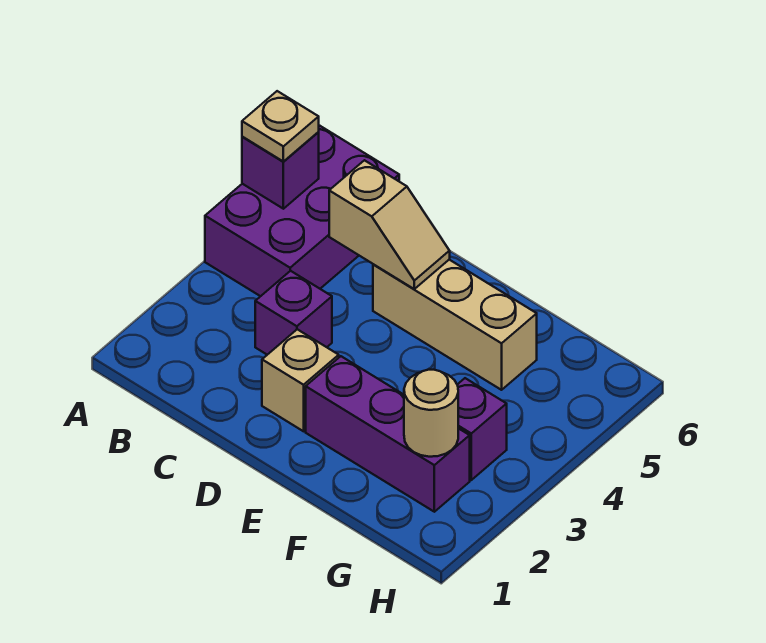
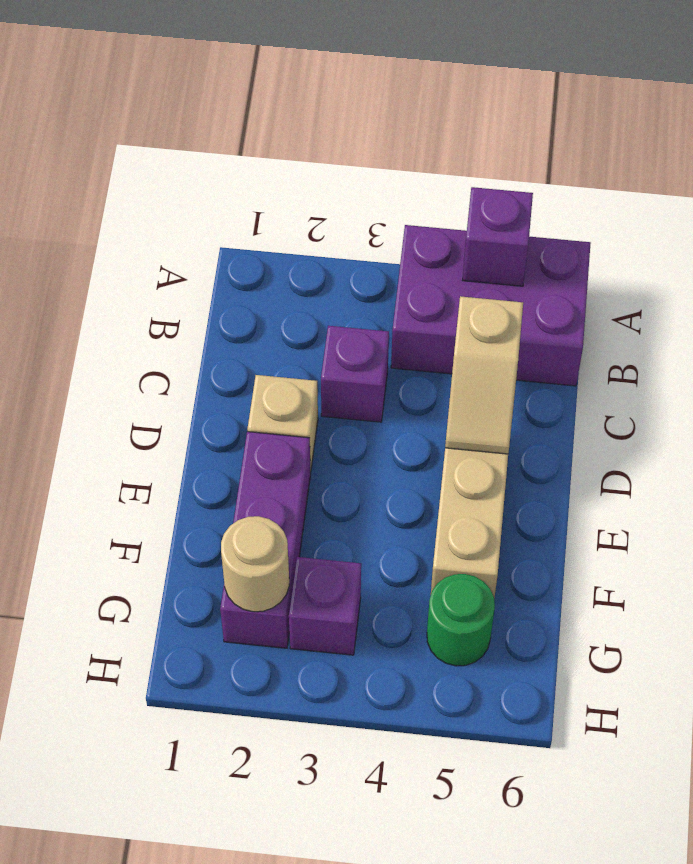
tan plate A5 level 3 -> none
none -> green round brick G5 level 1

